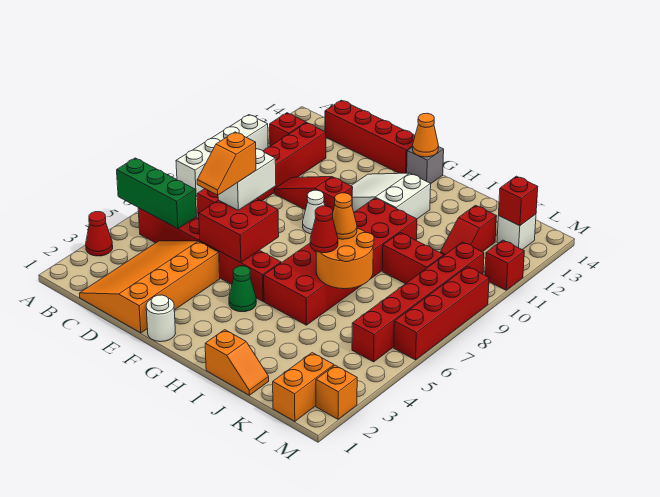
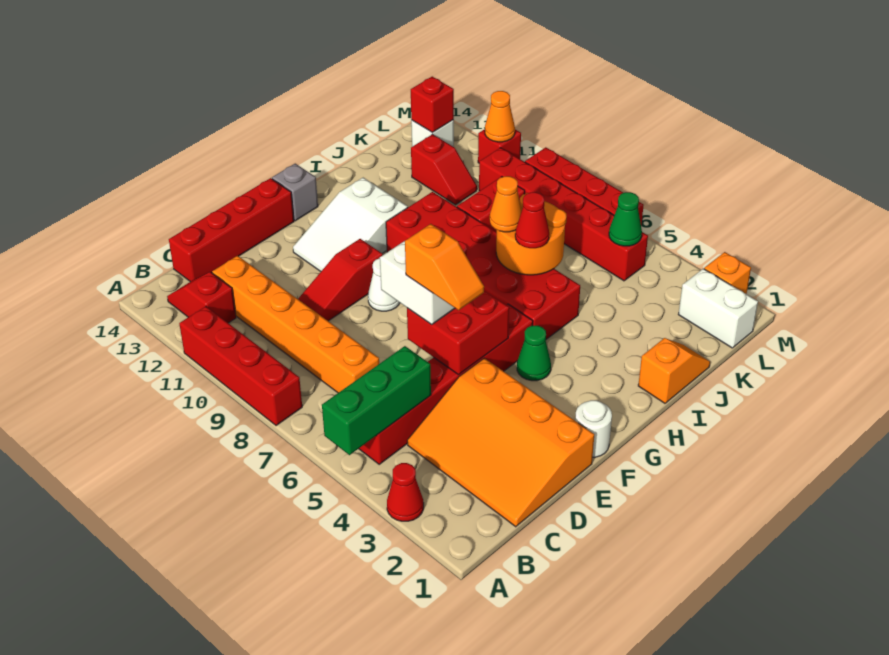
white brick A8:A11 level 1 -> red brick A8:A11 level 1
red brick C7:C12 level 1 -> orange brick C7:C12 level 1
orange cone G14 level 2 -> orange cone M11 level 2
orange brick L1:L2 level 1 -> white brick L1:L2 level 1
none -> green cone L5 level 2

